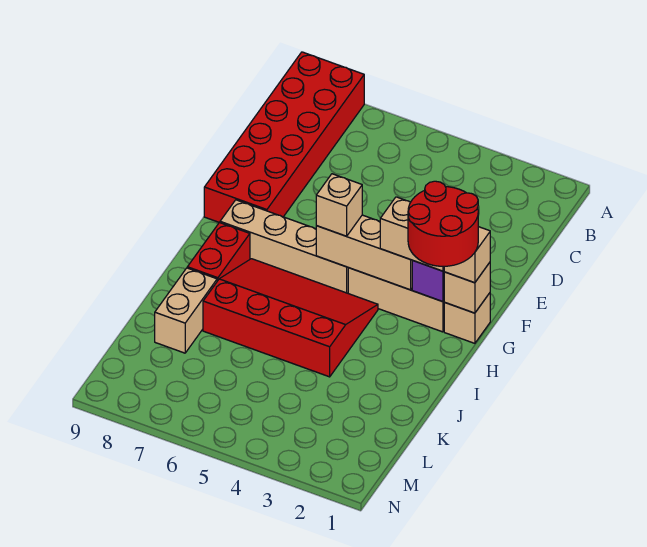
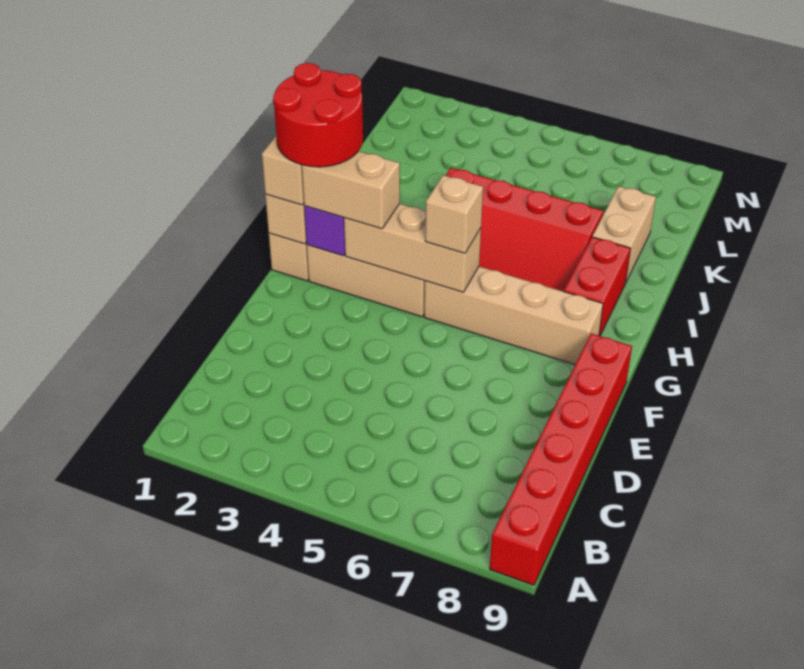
red brick A8:F9 level 1 -> red brick A9:F9 level 1

